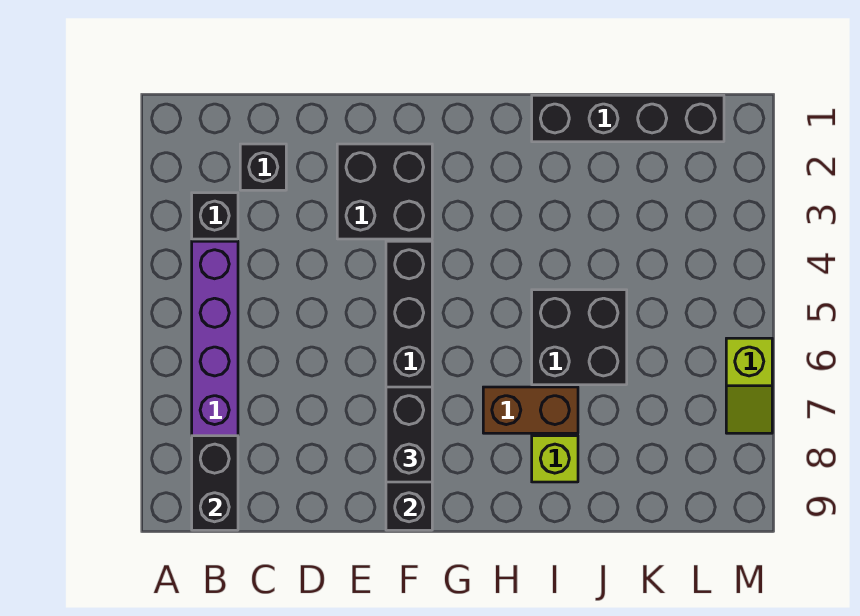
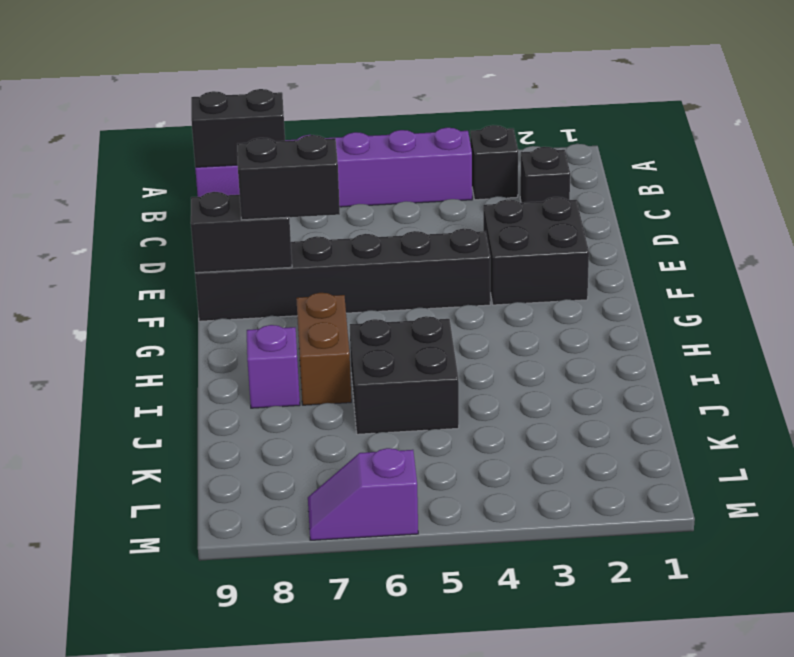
black brick I1:L1 level 1 -> none
lime brick I8 level 1 -> purple brick I8 level 1
lime slope M6:M7 level 1 top 6 -> purple slope M6:M7 level 1 top 6

